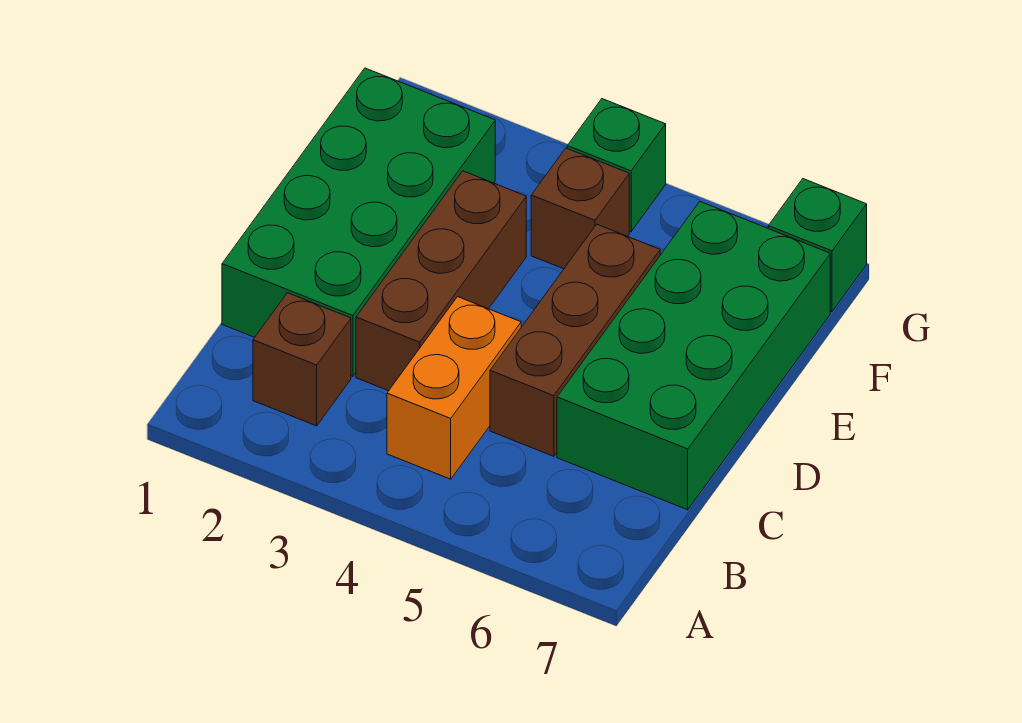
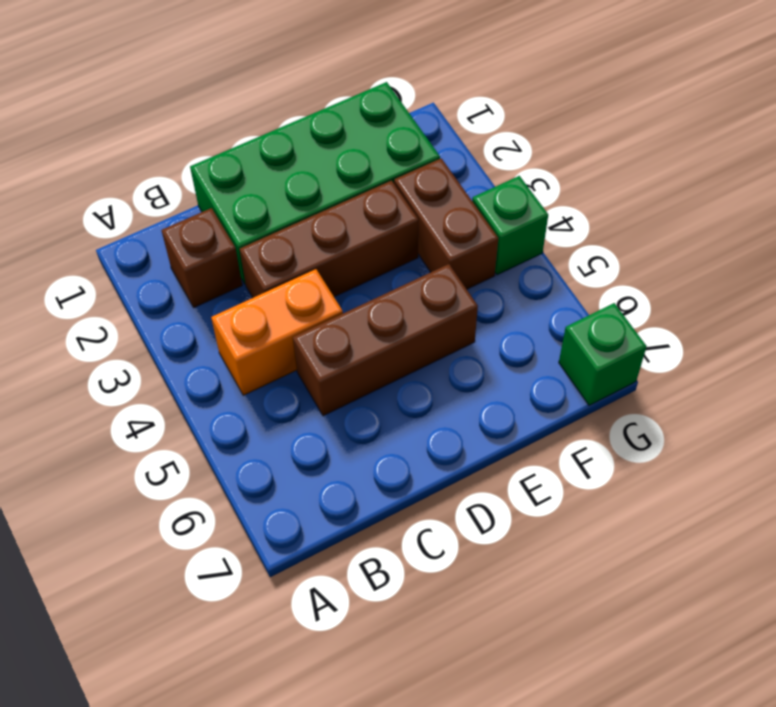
green brick C6:F7 level 1 -> none
brown brick F4 level 1 -> brown brick F3:F4 level 1

